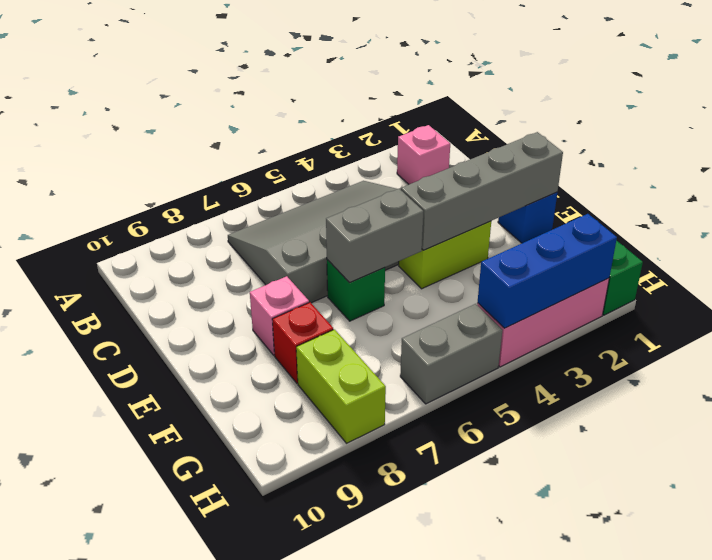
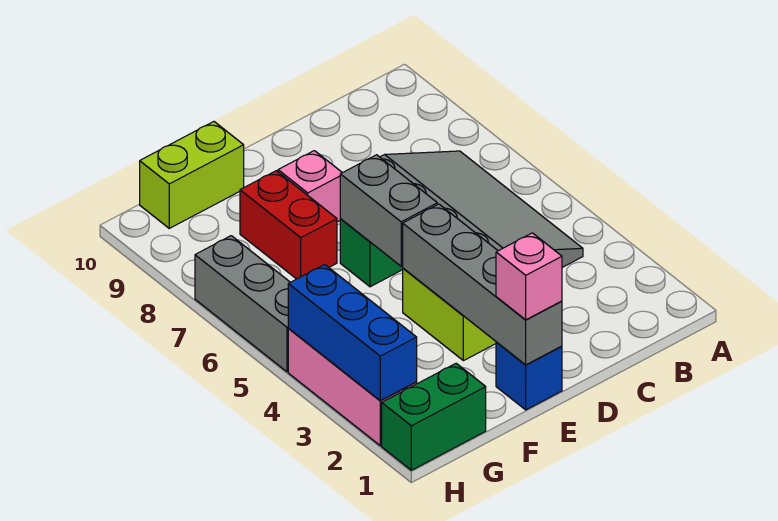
pink brick B2 level 1 -> pink brick E1 level 3
red brick F8 level 1 -> red brick F7:F8 level 1
lime brick G8:H8 level 1 -> lime brick F10:G10 level 1
grey brick H5:H6 level 1 -> grey brick H5:H7 level 1

